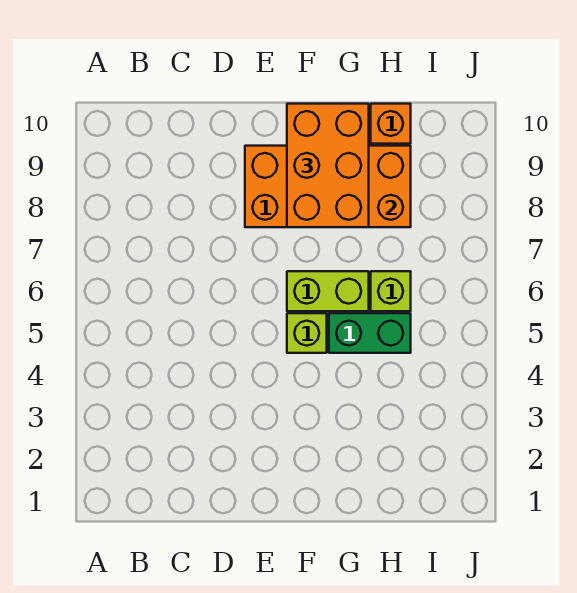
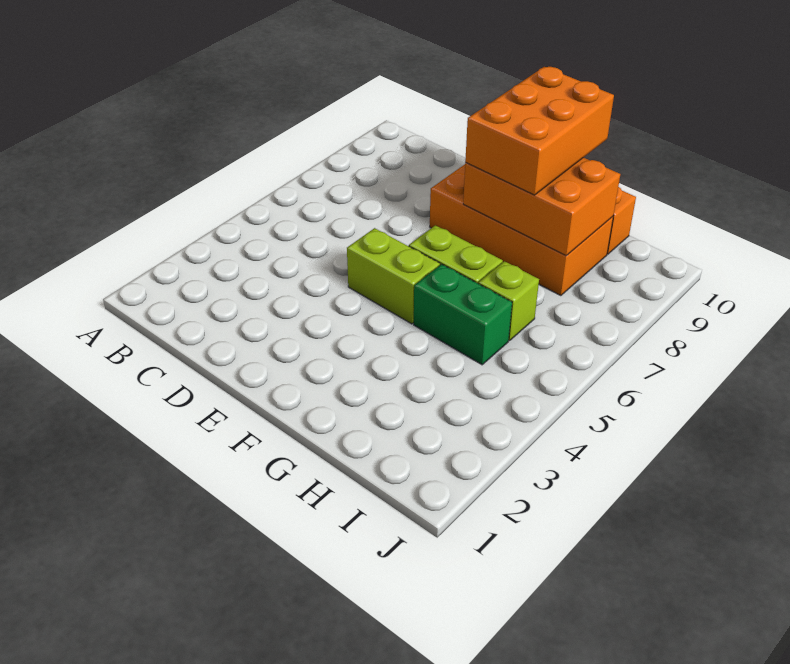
lime brick F5 level 1 -> lime brick E5:F5 level 1

